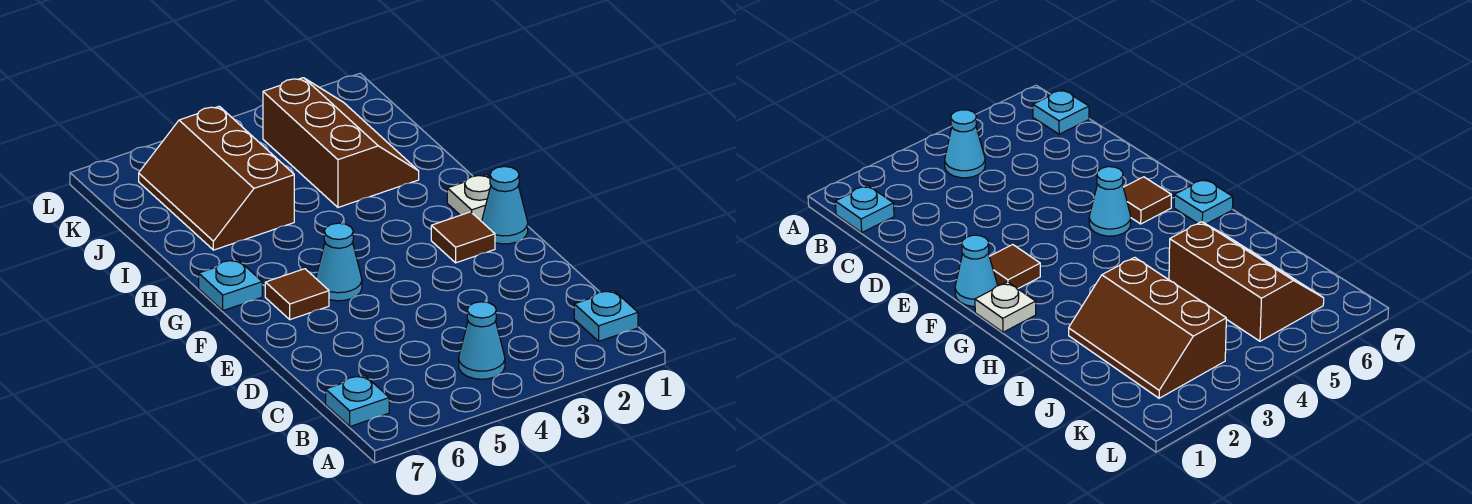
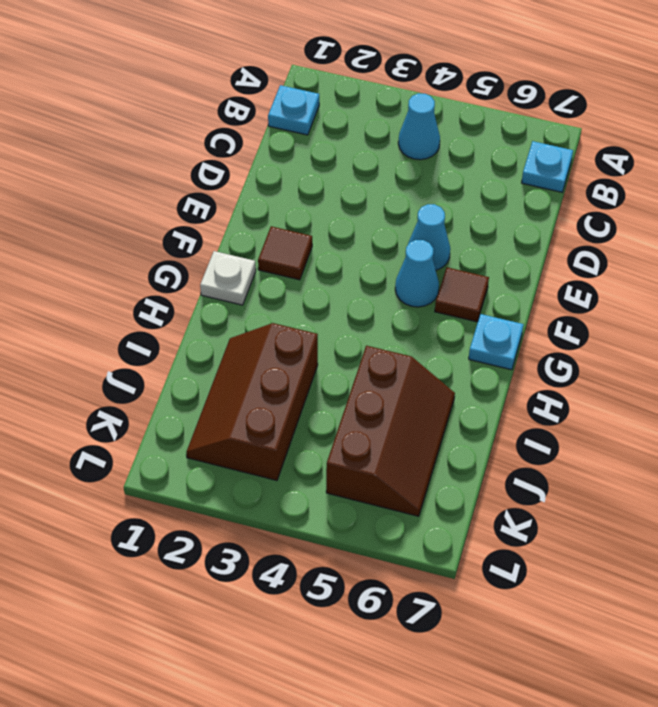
cyan cone F1 level 1 -> cyan cone E5 level 1

